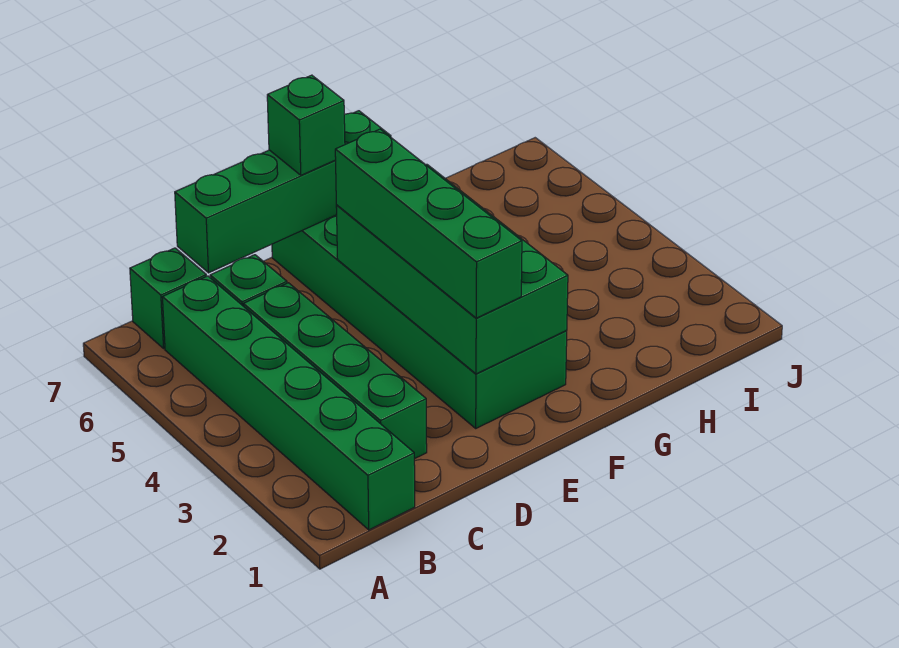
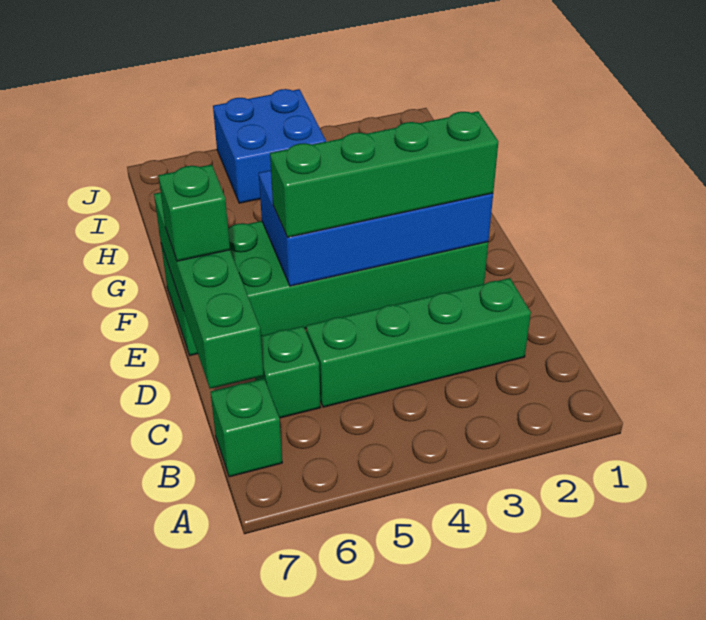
green brick B1:B6 level 1 -> none
green brick E2:F5 level 2 -> blue brick E2:F5 level 2
none -> blue brick I4:J5 level 1

